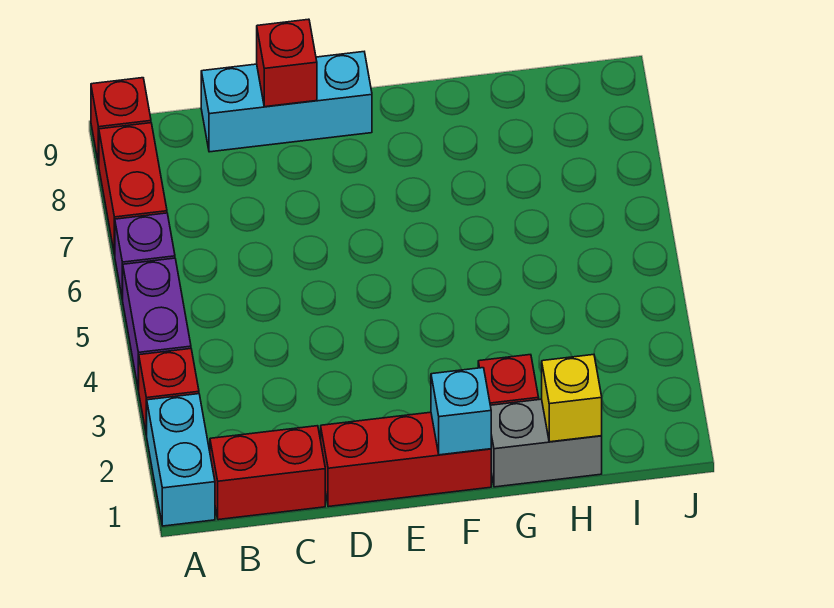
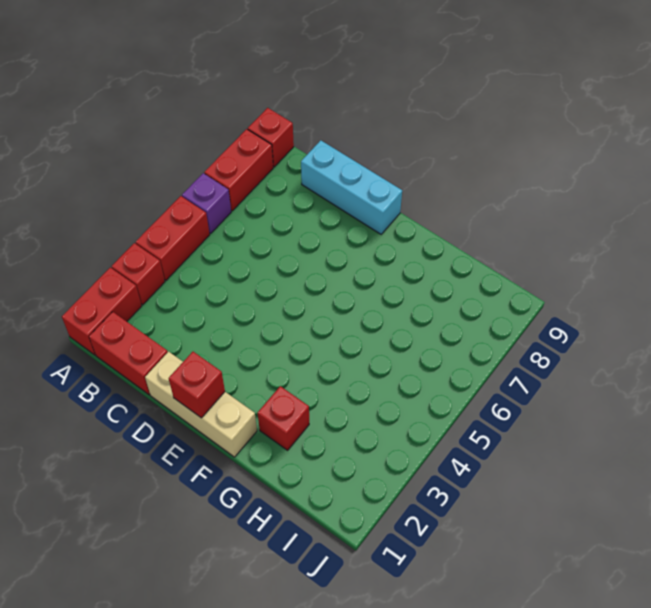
cyan brick A1:A2 level 1 -> red brick A1:A2 level 1
purple brick A4:A5 level 1 -> red brick A4:A5 level 1
red brick D1:F1 level 1 -> tan brick D1:F1 level 1
red brick D9 level 2 -> red brick E1 level 2
cyan brick F1 level 2 -> none
grey brick G1:H1 level 1 -> none
yellow brick H1 level 2 -> none

